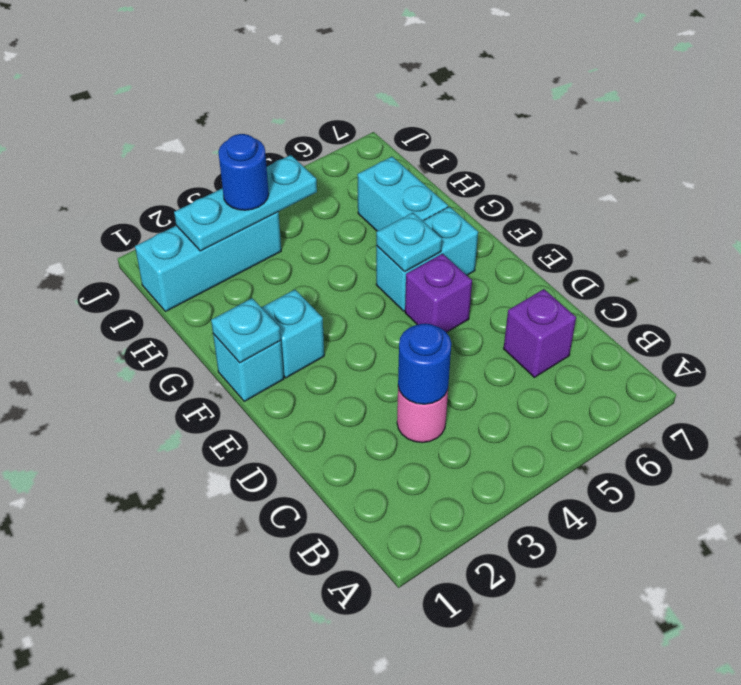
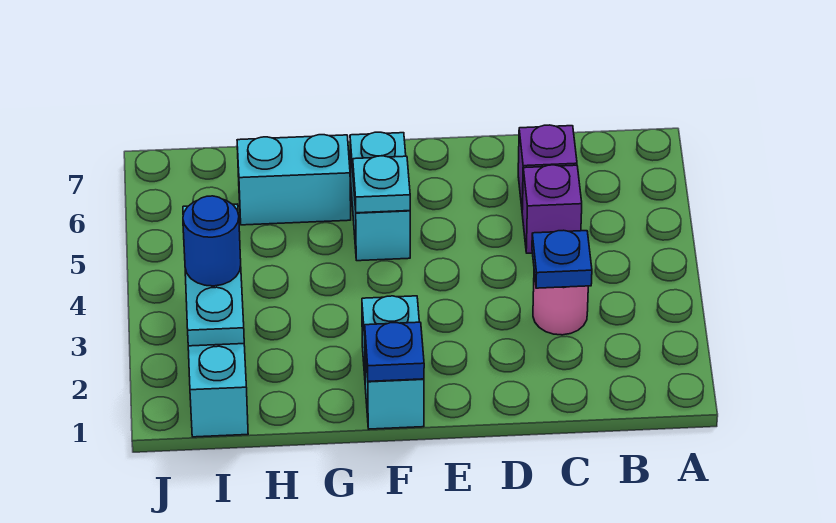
blue round brick C3 level 2 -> blue plate C3 level 2
purple brick E5 level 1 -> purple brick C5 level 1
cyan plate F1 level 2 -> blue plate F1 level 2

